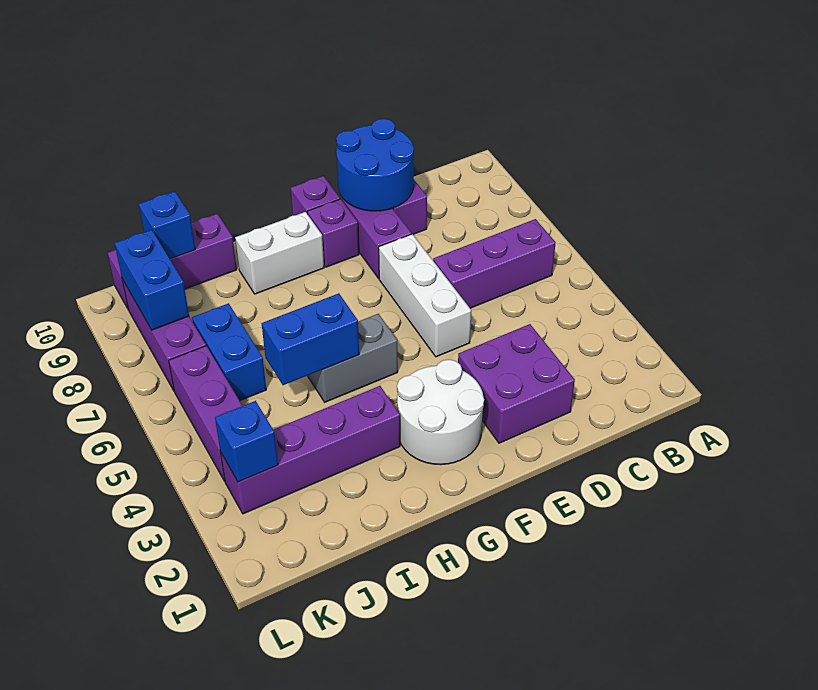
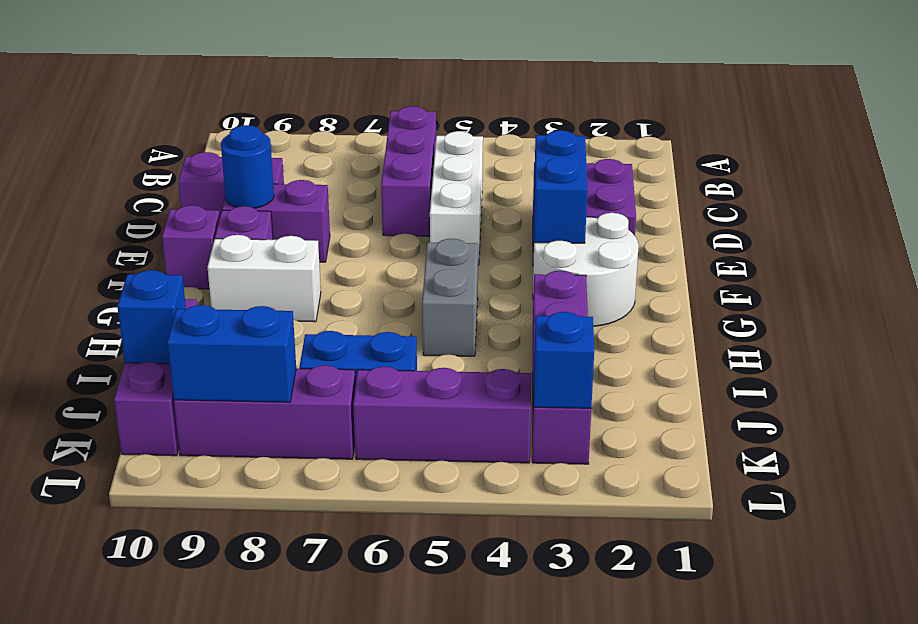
blue round brick D9:E10 level 2 -> blue round brick E9 level 2
white brick E5:E7 level 1 -> white brick C5:E5 level 1
white brick G9:H9 level 1 -> white brick G8:G9 level 1
blue brick H5:I5 level 2 -> blue brick E3:F3 level 2

